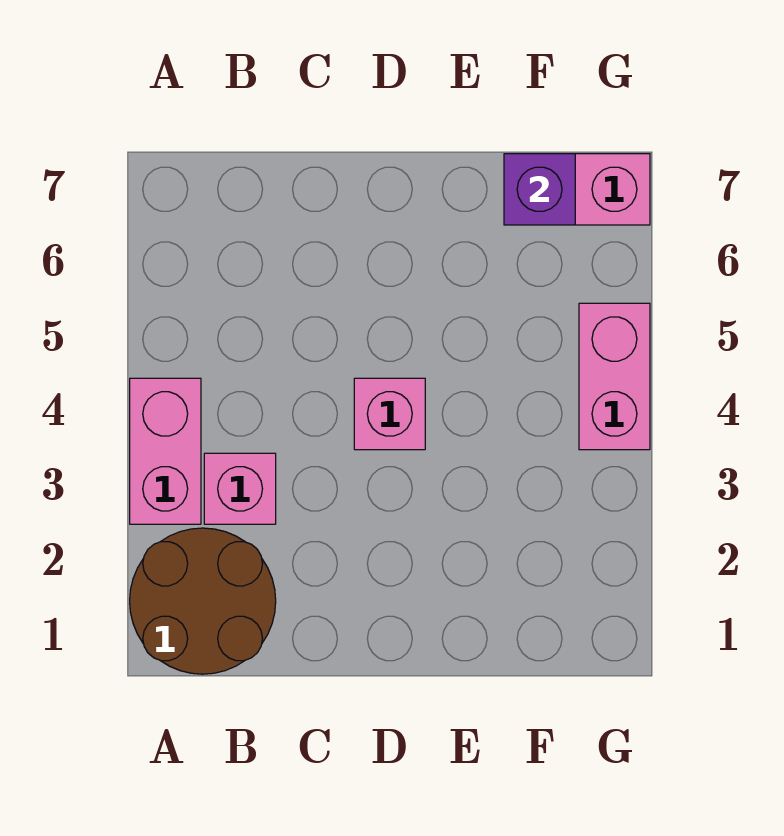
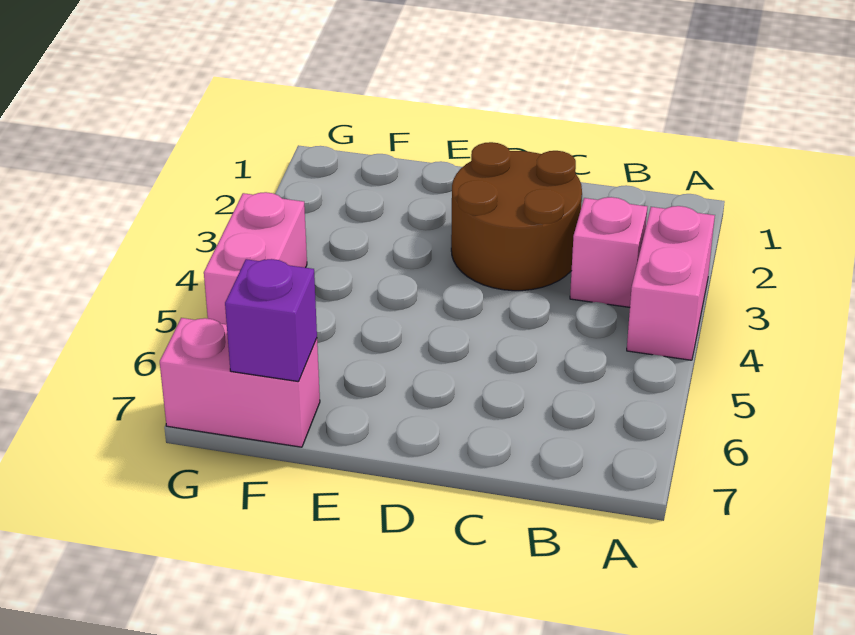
brown round brick A1:B2 level 1 -> brown round brick C2:D3 level 1
pink brick D4 level 1 -> none

